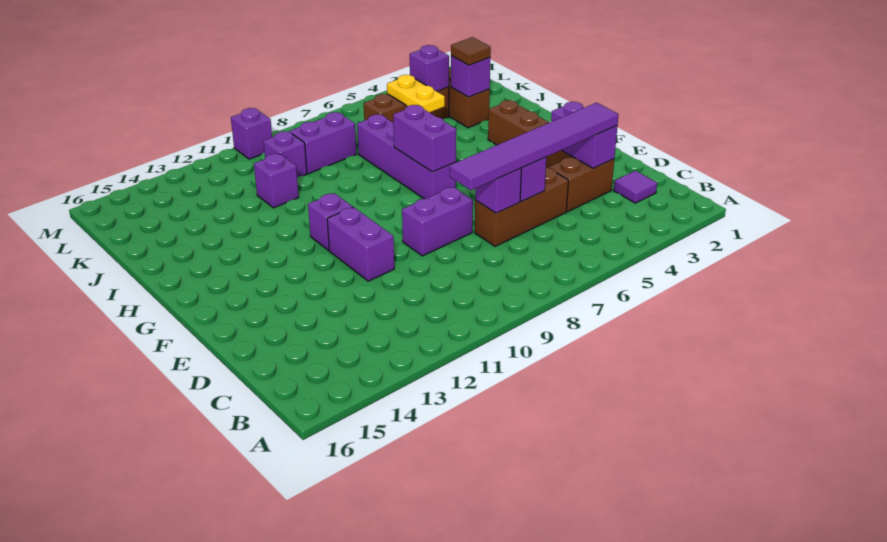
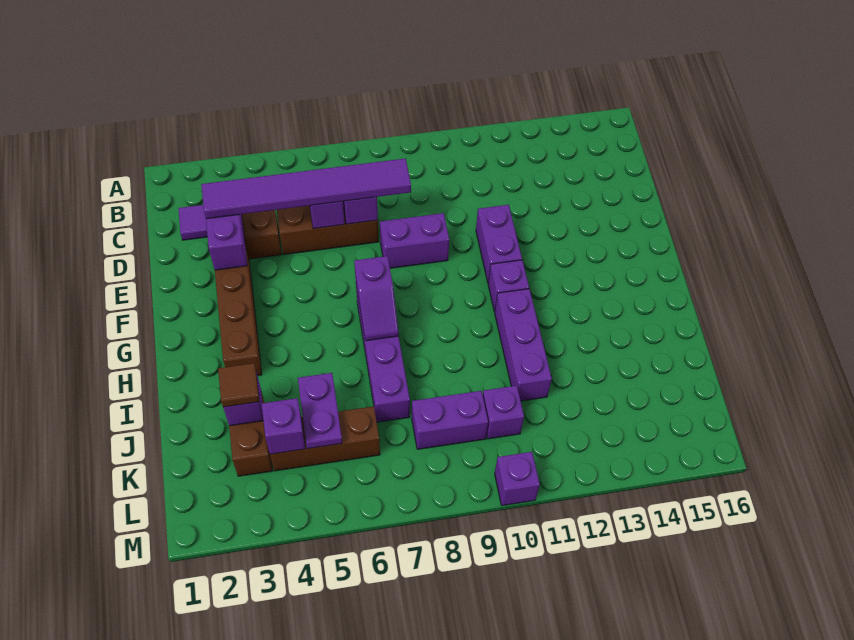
purple brick G7:H7 level 2 -> purple slope G7:H7 level 2 top G
yellow plate J5:K5 level 2 -> purple plate J5:K5 level 2
purple brick J11 level 1 -> purple brick H11:J11 level 1

